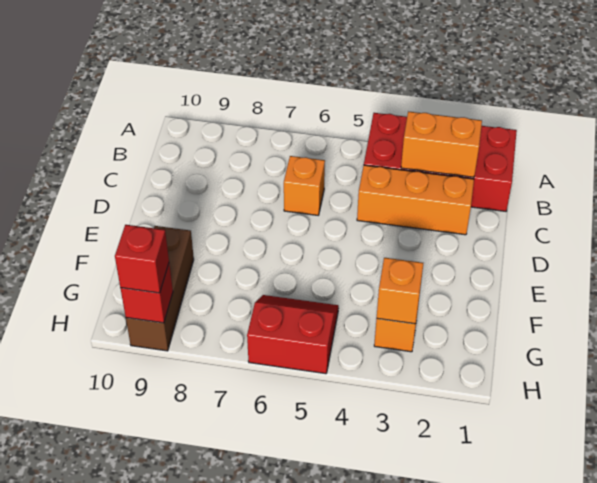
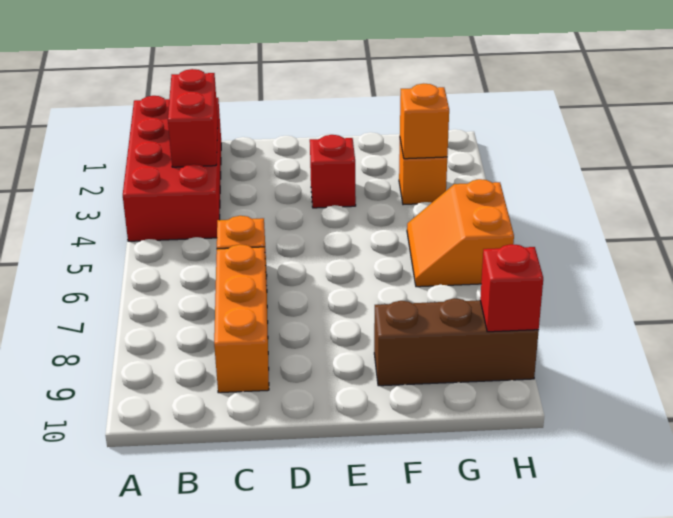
orange brick B2:B3 level 2 -> red brick B2:B3 level 2
orange brick C2:C4 level 1 -> orange brick C7:C9 level 1
red slope G5:H6 level 1 top H -> orange slope G5:H6 level 1 top H
red brick H9 level 3 -> red brick E3 level 1

